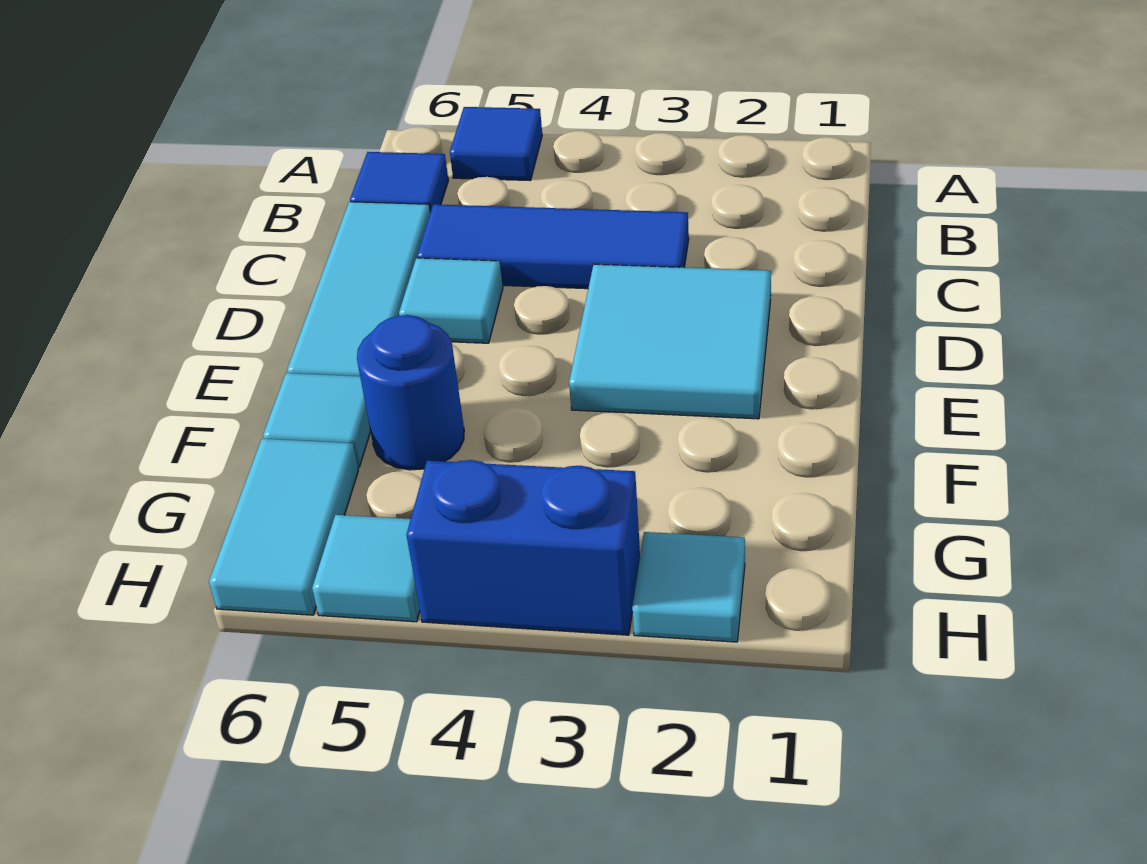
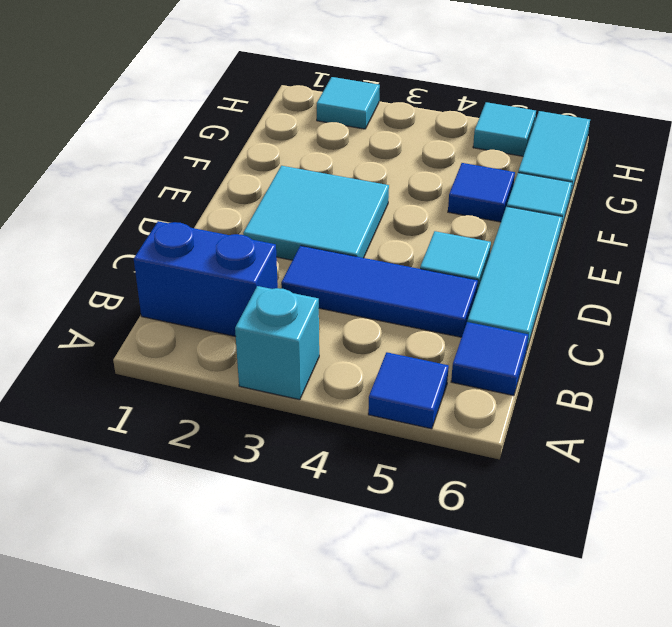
none -> cyan brick A3 level 1
blue round brick F5 level 1 -> blue tile F5 level 1
blue brick H3:H4 level 1 -> blue brick B1:B2 level 1

